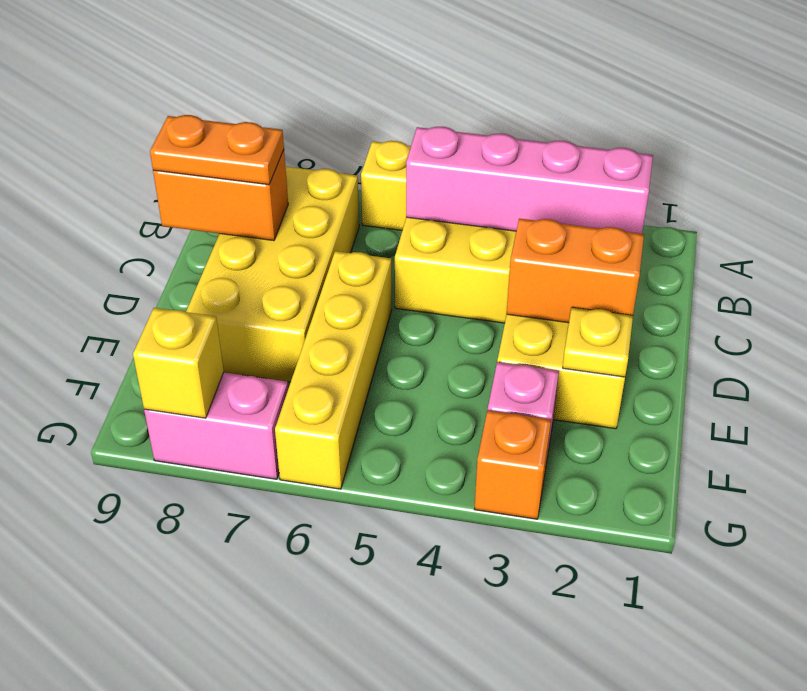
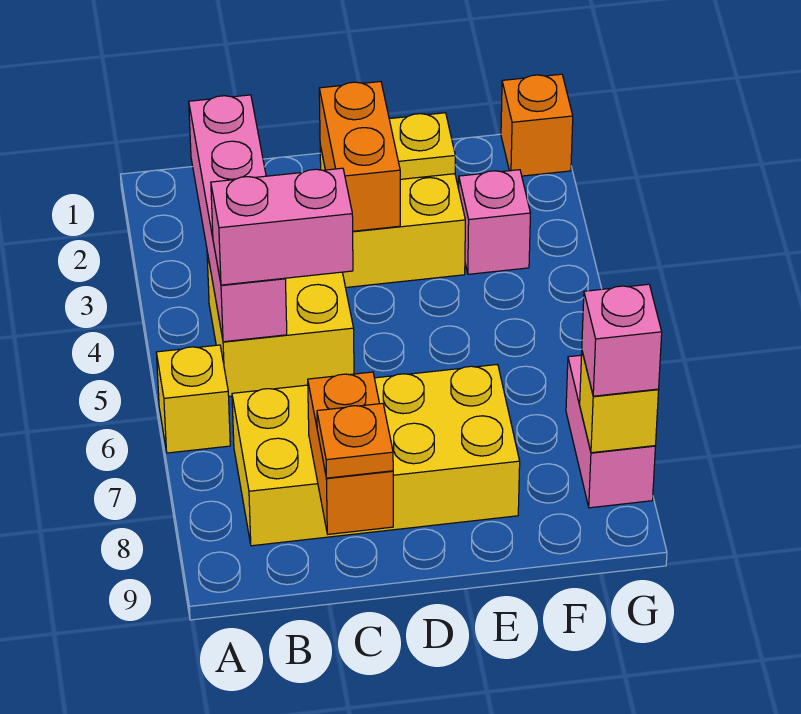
none -> pink brick B5:C5 level 3
orange plate C8:C9 level 3 -> orange plate C9 level 3
yellow brick D6:G6 level 1 -> none
orange brick G3 level 1 -> orange brick G1 level 1
none -> pink brick G8 level 3

